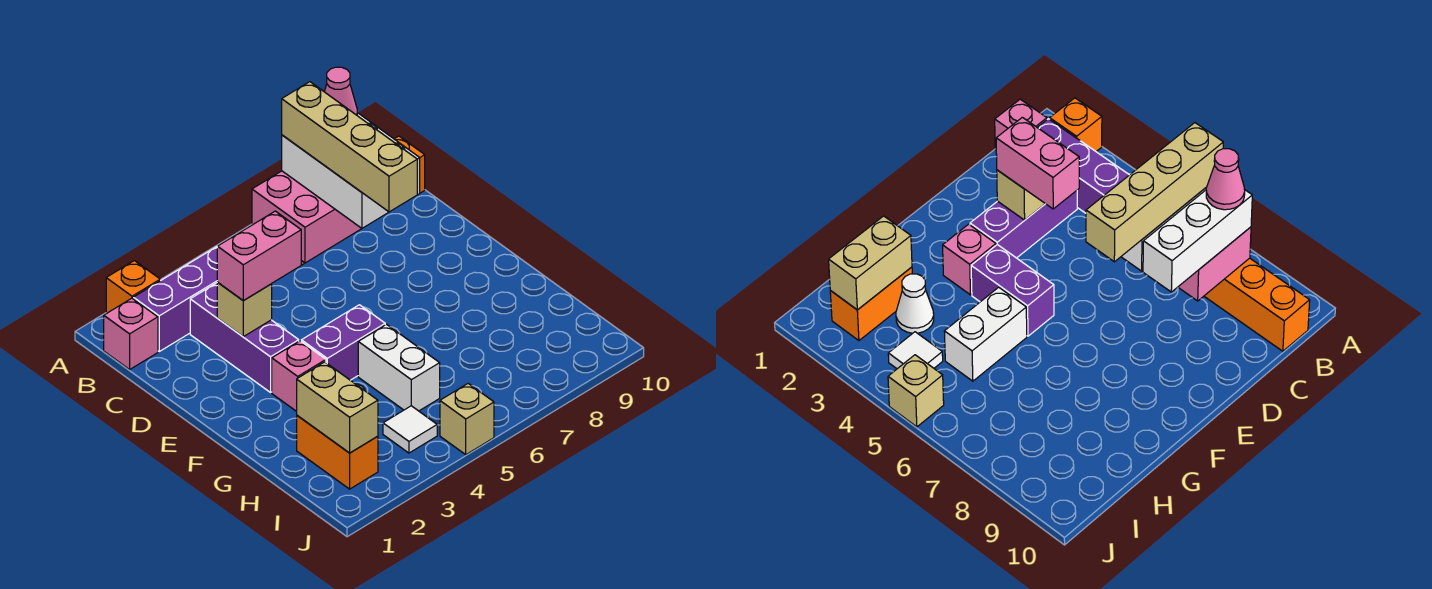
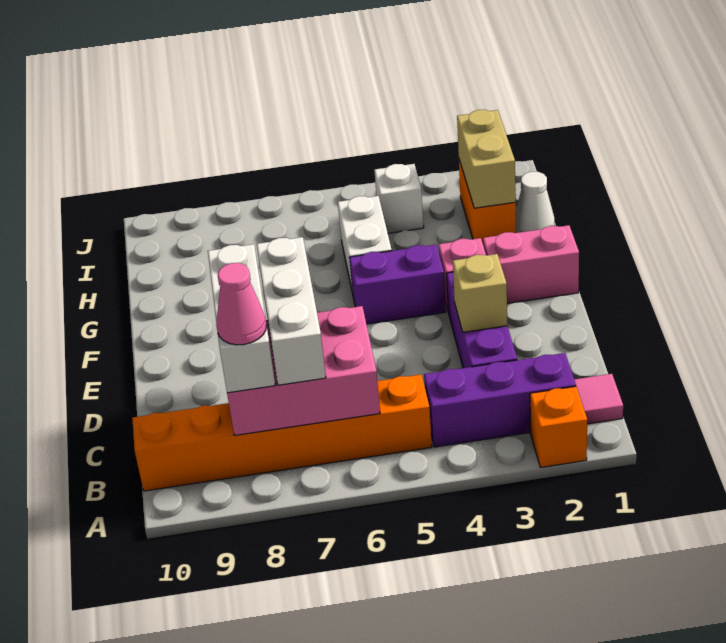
pink brick B1 level 1 -> pink tile B1 level 1
tan brick B7:E7 level 4 -> none
pink brick D3:D4 level 3 -> pink brick F1:F2 level 1
white cone H3 level 1 -> white cone H1 level 1
white tile I4 level 1 -> white brick I4 level 1
tan brick J5 level 1 -> none

